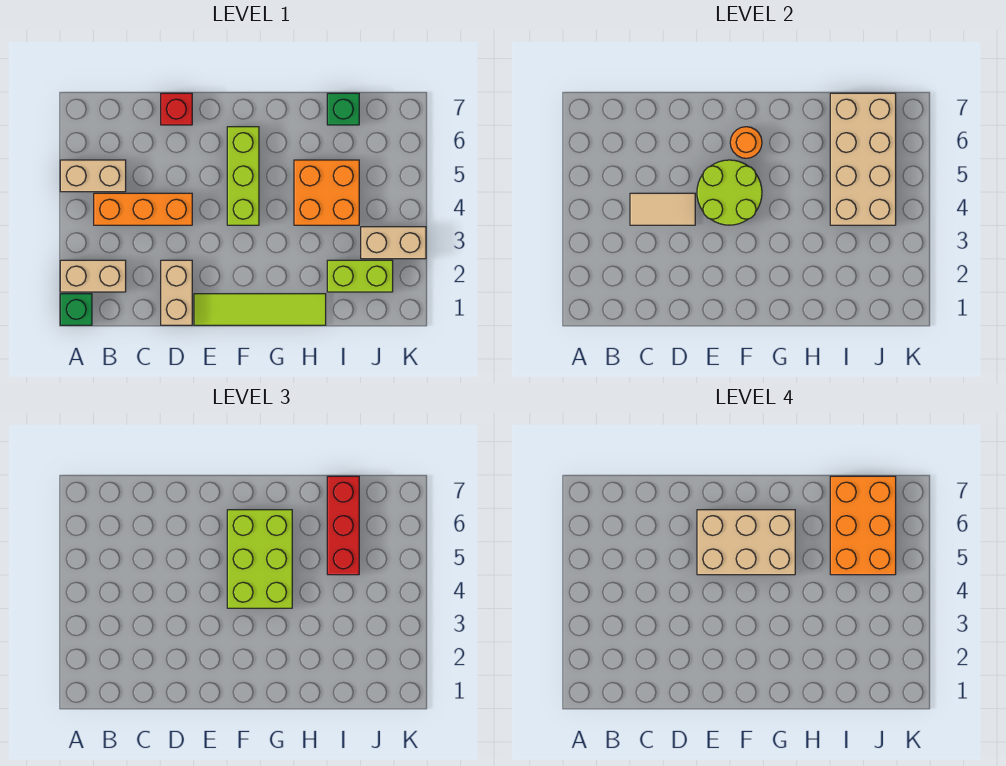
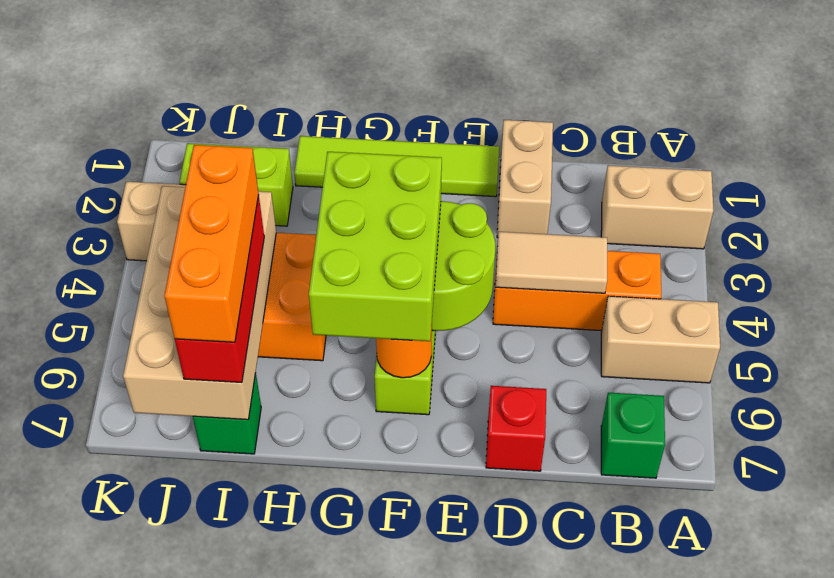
green brick A1 level 1 -> green brick B7 level 1
tan brick E5:G6 level 4 -> none
orange brick I5:J7 level 4 -> orange brick I5:I7 level 4

